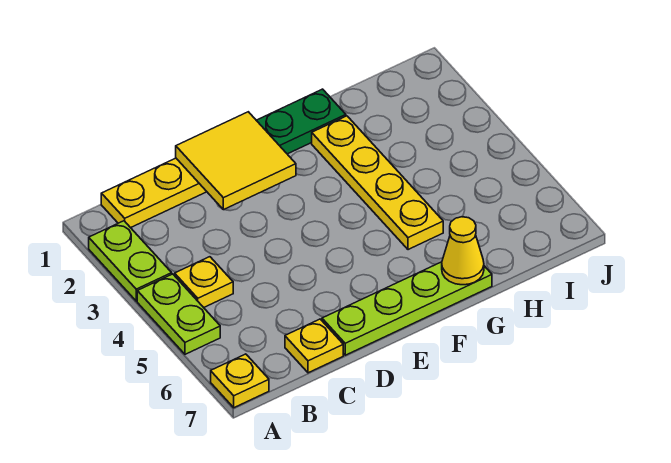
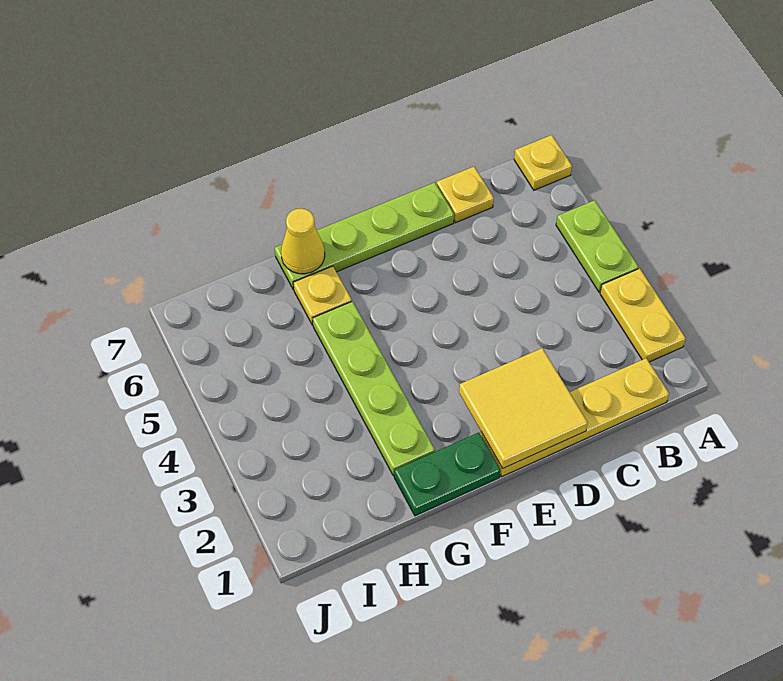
lime plate A2:A3 level 1 -> yellow plate A2:A3 level 1
yellow plate B4 level 1 -> yellow plate G6 level 1
yellow plate G2:G5 level 1 -> lime plate G2:G5 level 1

